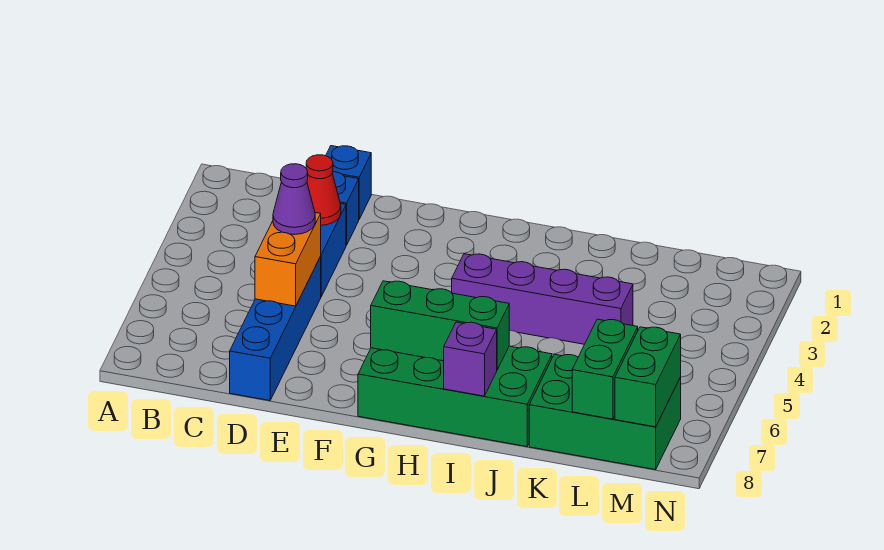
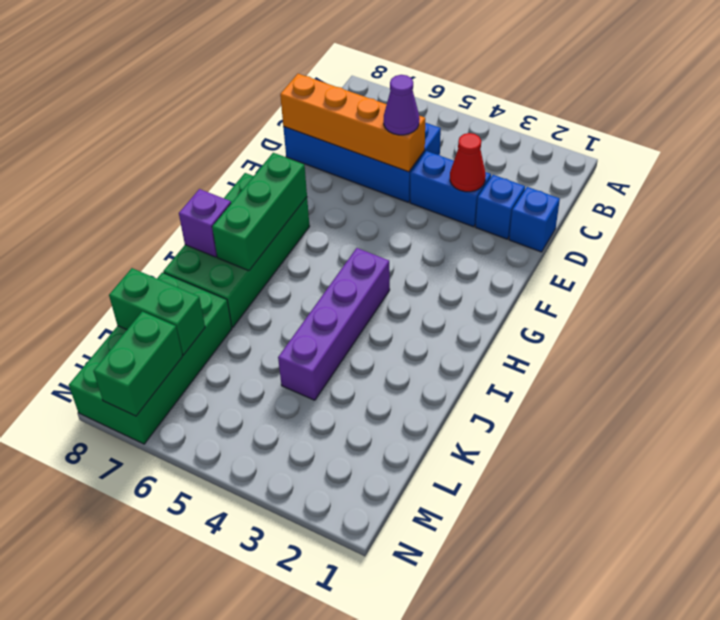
blue brick D5:D8 level 1 -> blue brick C5:D8 level 1
orange brick D5:D6 level 2 -> orange brick D5:D8 level 2
green brick K7:M8 level 1 -> green brick K7:N8 level 1
green brick M7:M8 level 2 -> green brick M7:N7 level 2

